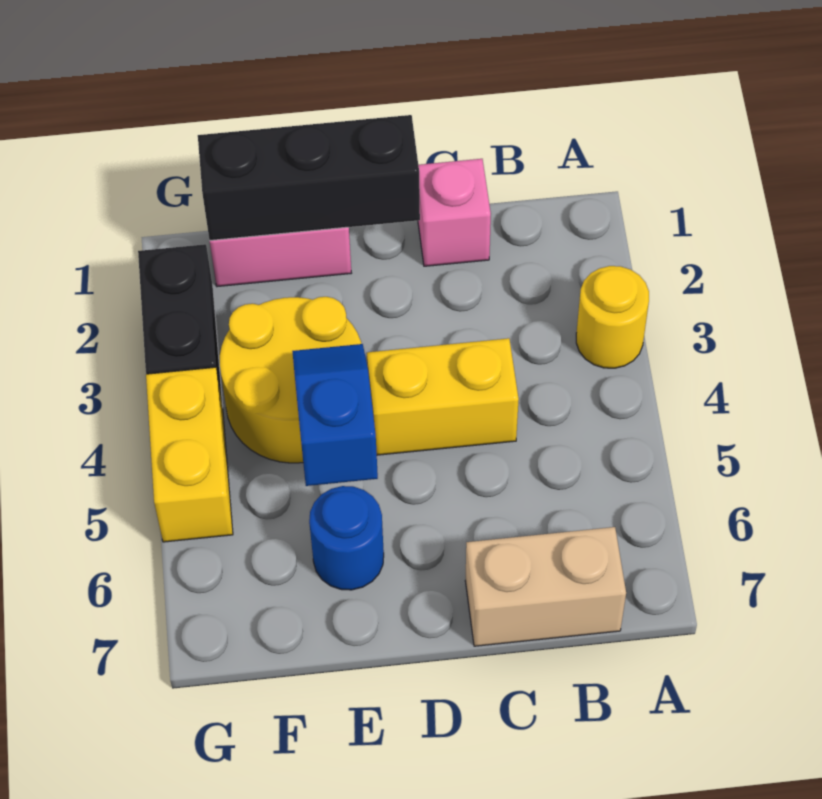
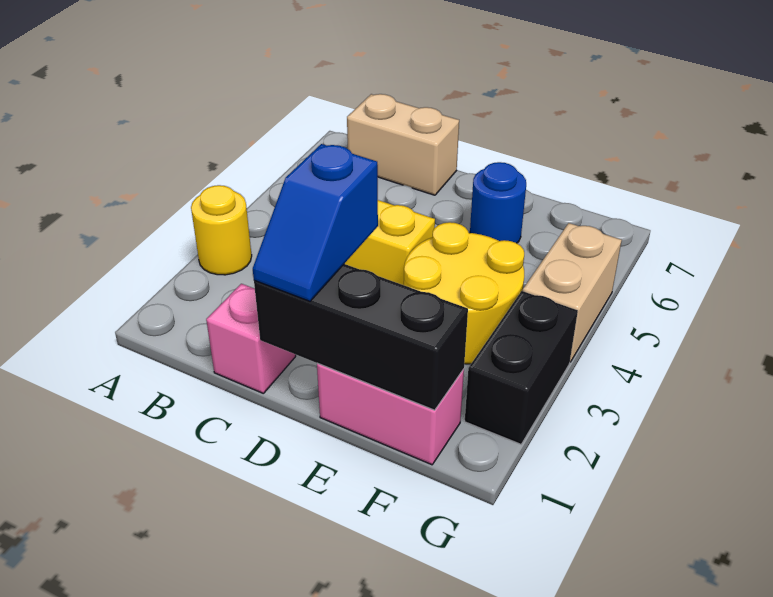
blue slope E4:E5 level 2 top 5 -> blue slope D1:D2 level 3 top 2
yellow brick G4:G5 level 1 -> tan brick G4:G5 level 1

